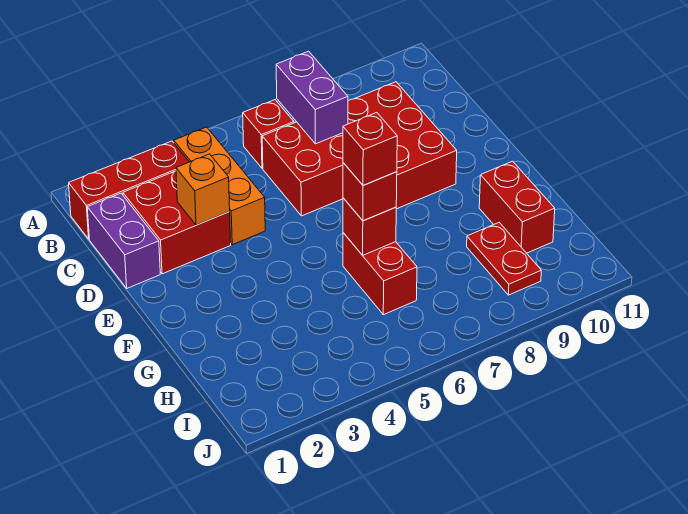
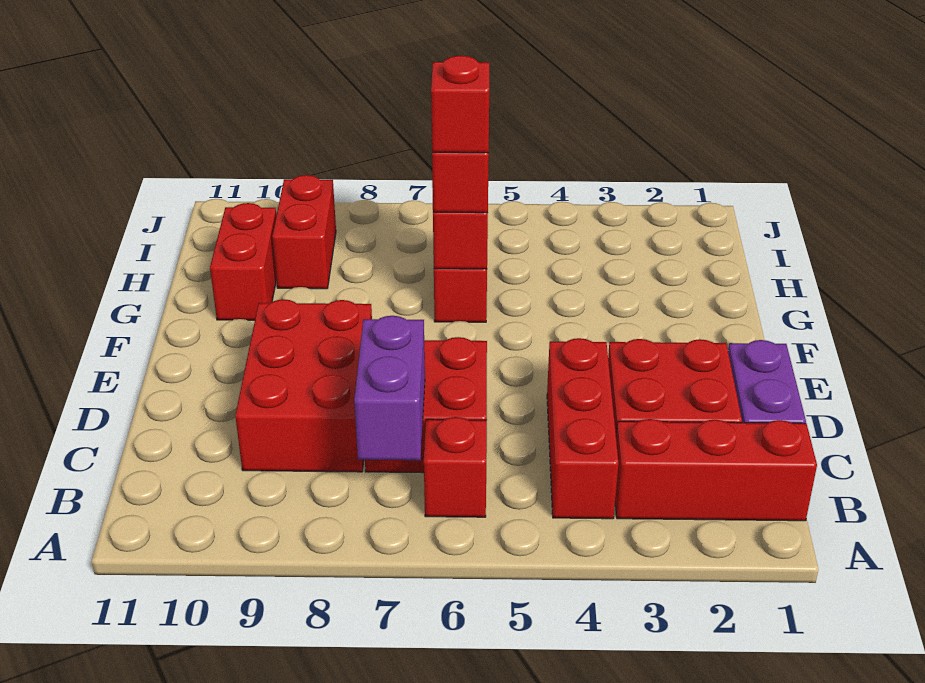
orange brick B4:D4 level 1 -> red brick B4:D4 level 1
orange brick D3 level 2 -> none
red plate H9:I9 level 1 -> red brick H9:I9 level 1

